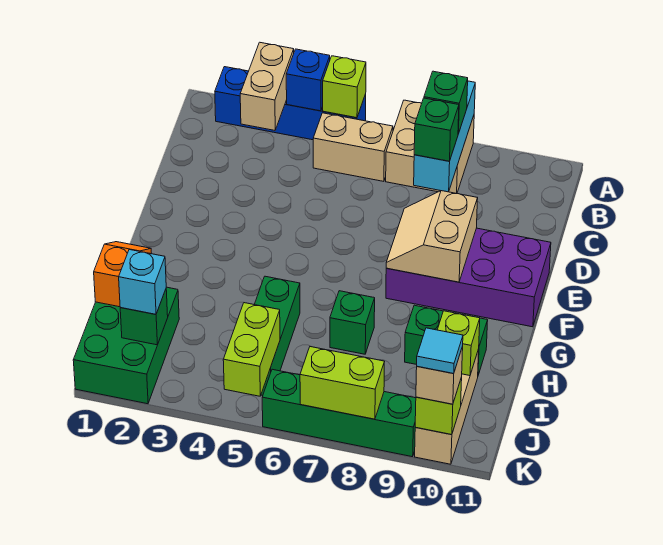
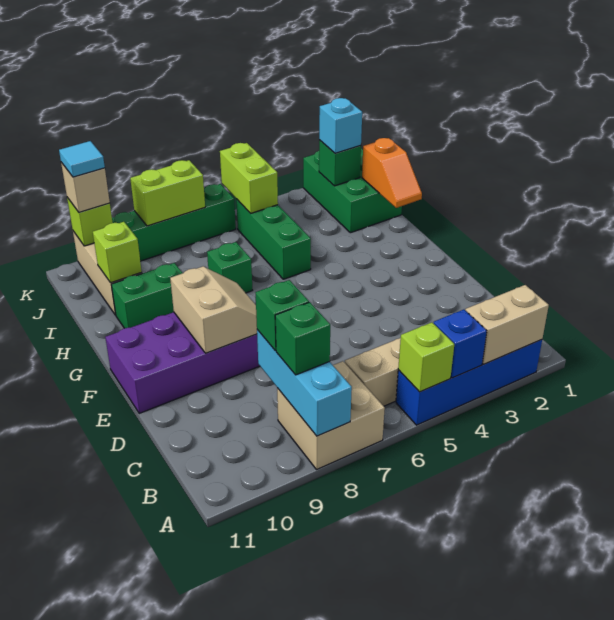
tan brick A3:B3 level 2 -> tan brick A2:A3 level 2

